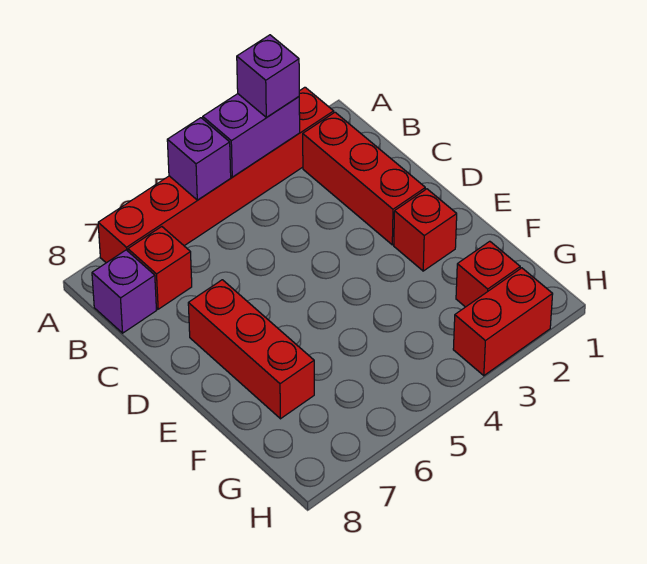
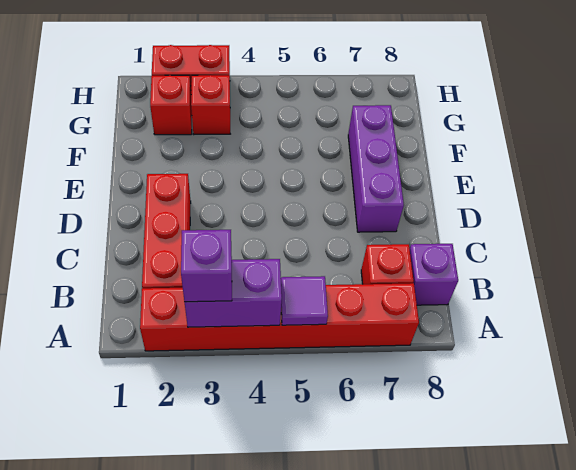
purple brick A5 level 2 -> purple tile A5 level 2
red brick D7:F7 level 1 -> purple brick D7:F7 level 1
red brick E2 level 1 -> red brick G3 level 1

